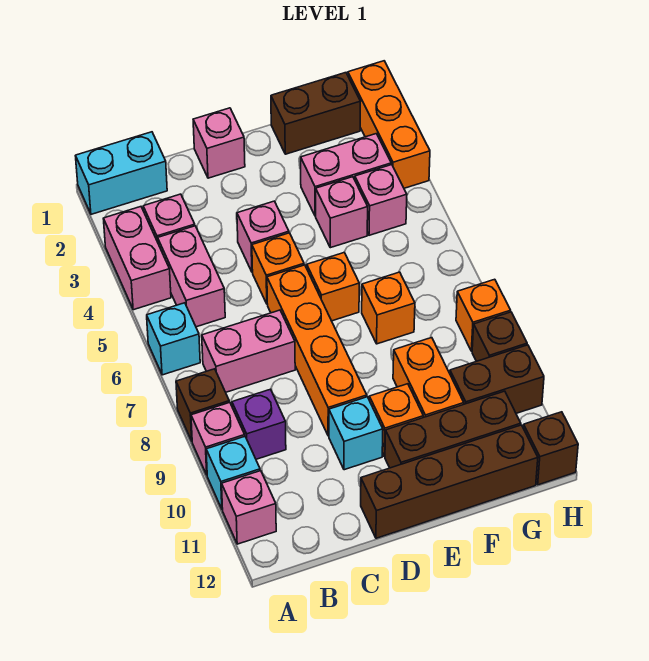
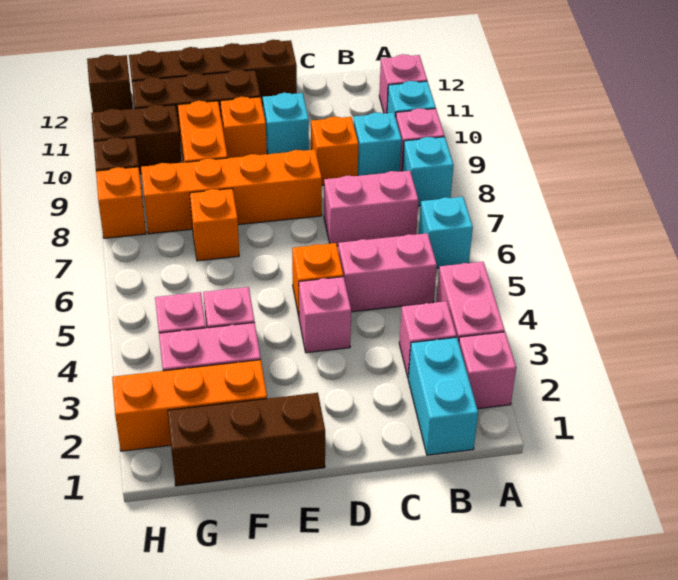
cyan brick A1:B1 level 1 -> cyan brick B1:B2 level 1
brown brick A8 level 1 -> cyan brick A8 level 1
pink brick B4:B5 level 1 -> pink brick B5:C5 level 1
purple brick B9 level 1 -> cyan brick B9 level 1
pink brick D1 level 1 -> pink brick A2 level 1
orange brick D6:D9 level 1 -> orange brick D8:G8 level 1
orange brick E6 level 1 -> orange brick C9 level 1
brown brick F1:G1 level 1 -> brown brick E1:G1 level 1
orange brick H1:H3 level 1 -> orange brick F2:H2 level 1

